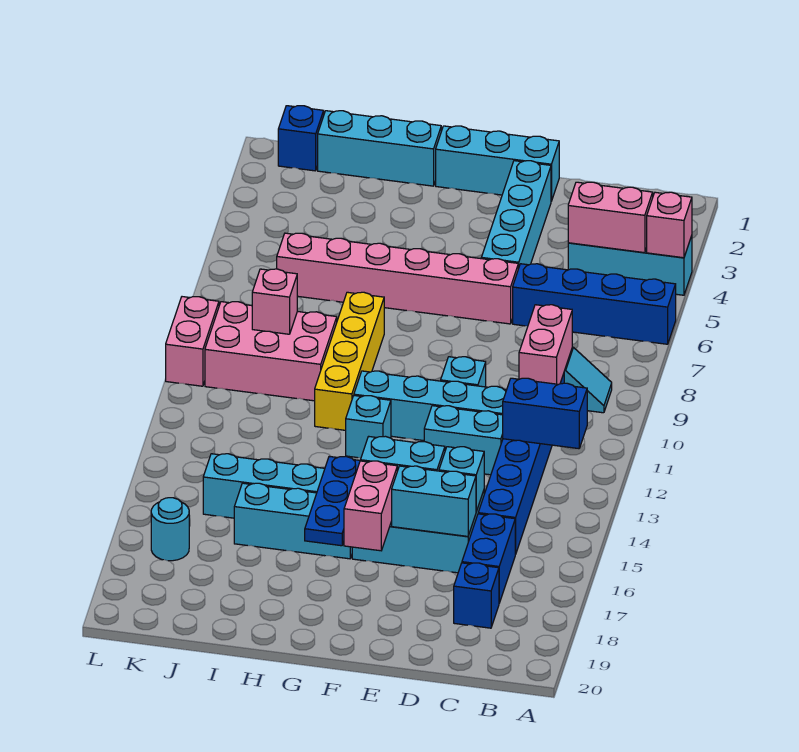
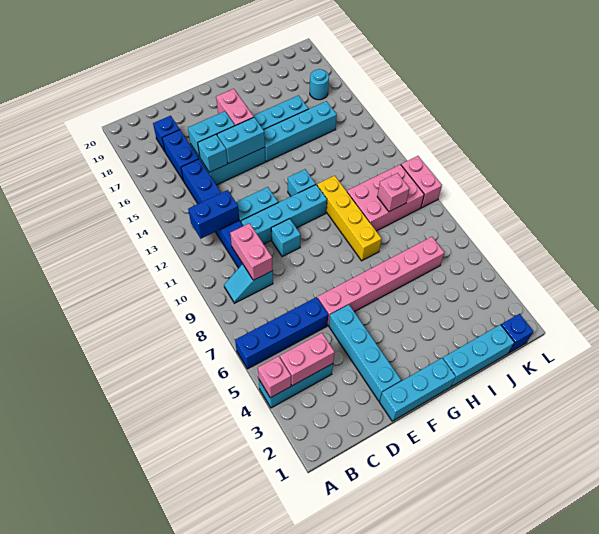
blue plate G15:G17 level 2 -> none

